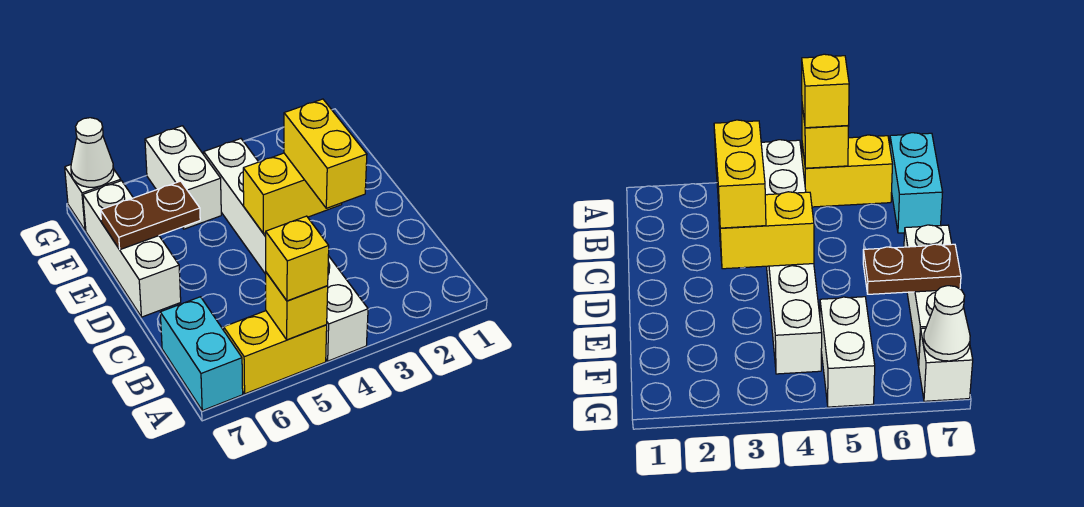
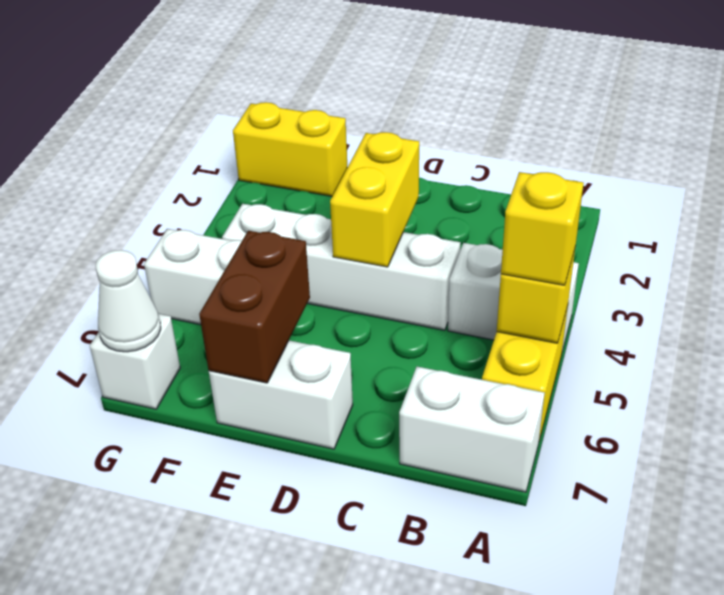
cyan brick A7:B7 level 1 -> white brick A7:B7 level 1
yellow brick C3:D3 level 3 -> yellow brick F1:G1 level 1
white brick D7:F7 level 1 -> white brick D7:E7 level 1
brown plate E6:E7 level 2 -> brown brick E6:E7 level 2

